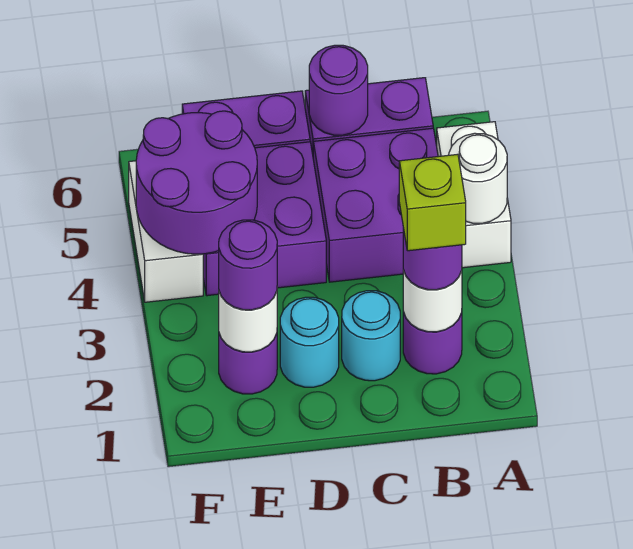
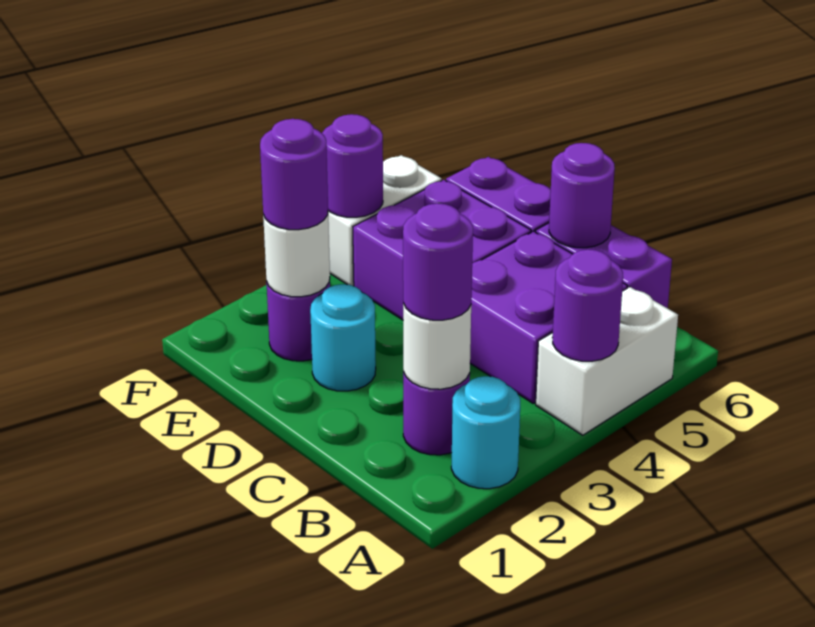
white round brick A4 level 2 -> purple round brick A4 level 2
lime brick B2 level 4 -> none
cyan round brick C2 level 1 -> cyan round brick A2 level 1
purple round brick E4:F5 level 2 -> purple round brick F4 level 2

